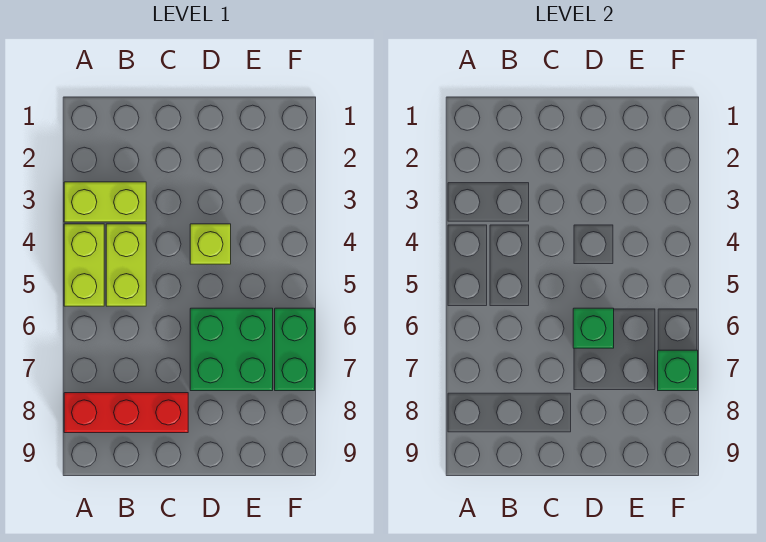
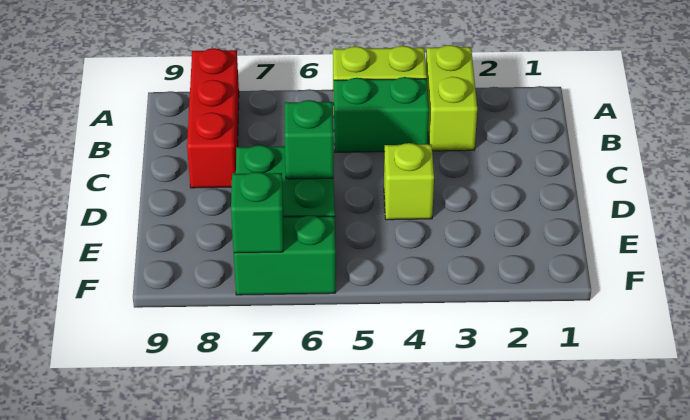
lime brick B4:B5 level 1 -> green brick B4:B5 level 1

